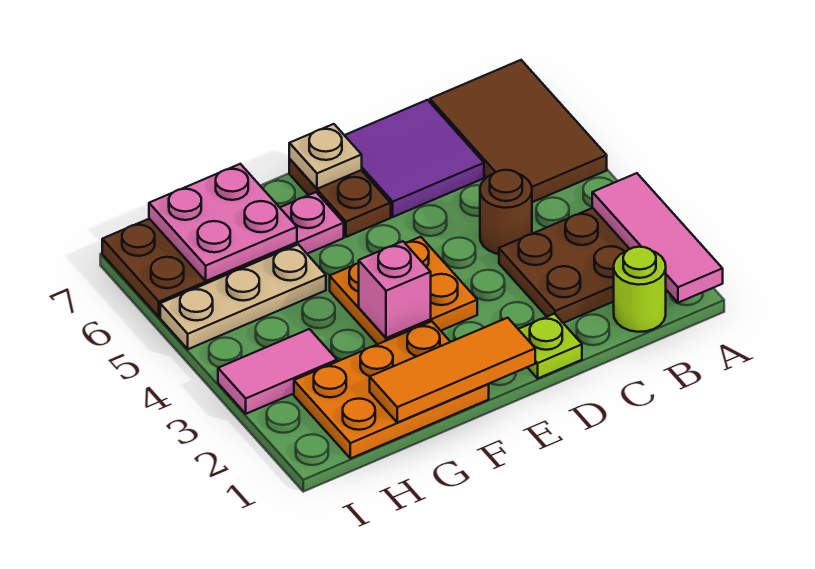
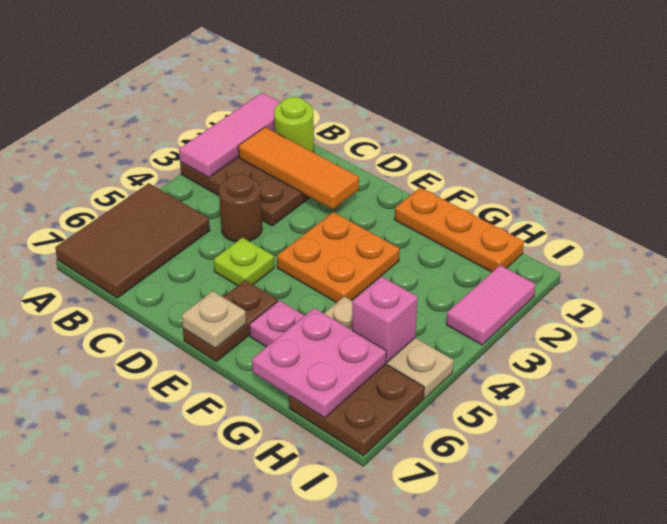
purple tile C6:D7 level 1 -> none
lime plate D1 level 1 -> lime plate D5 level 1
orange tile E1:G1 level 2 -> orange tile B2:D2 level 2
orange plate F1:H2 level 1 -> orange plate F1:H1 level 1
pink brick F3 level 2 -> pink brick H5 level 2
pink tile H3:I3 level 1 -> pink tile I2:I3 level 1

